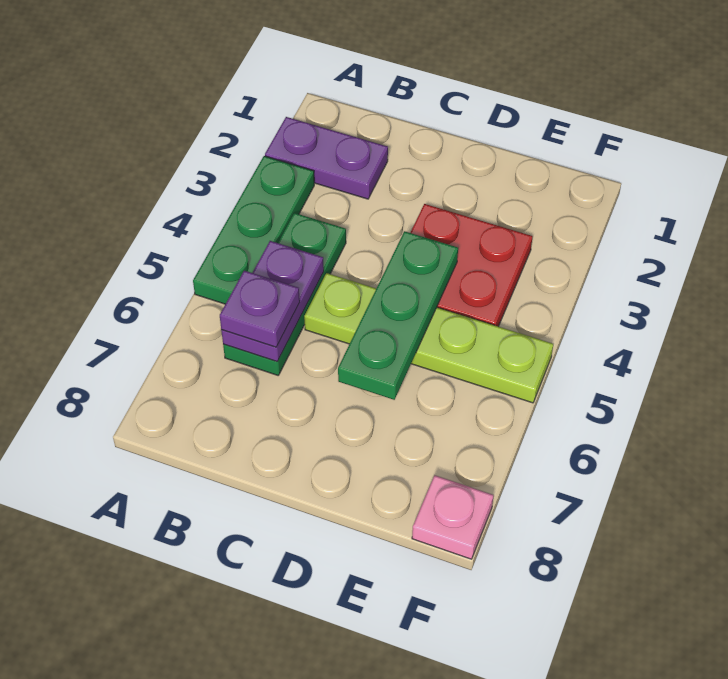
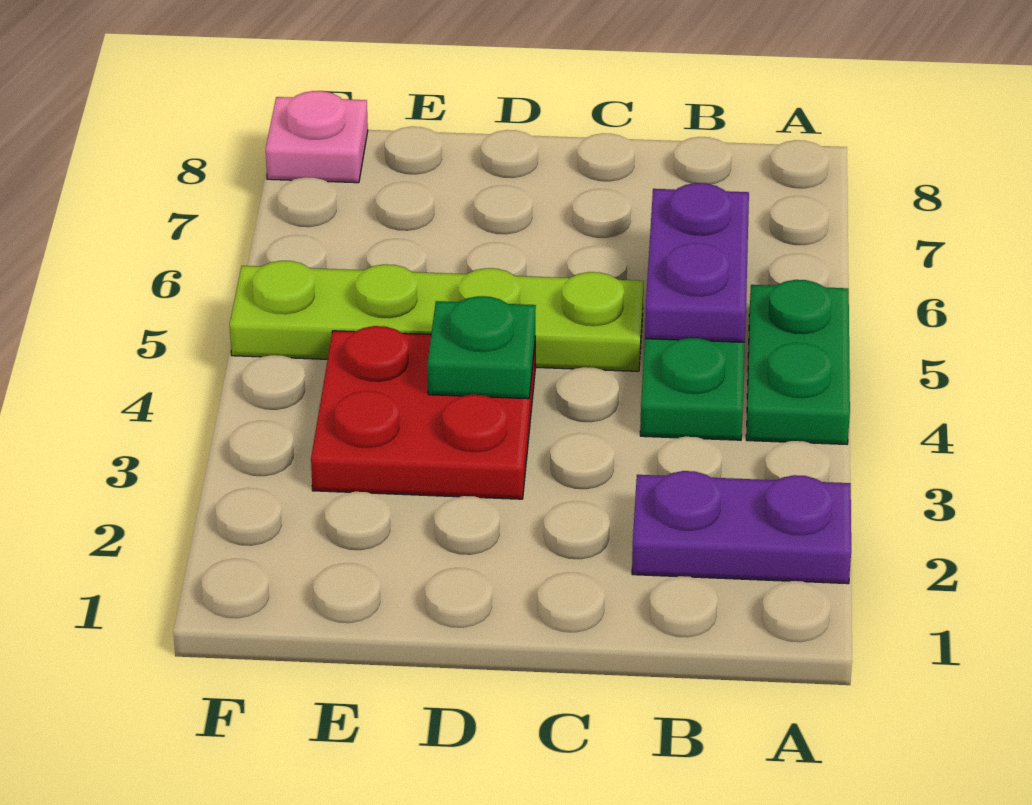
green plate A3:A5 level 1 -> green plate A4:A5 level 1
purple plate B6 level 3 -> none
green plate D4:D6 level 2 -> green plate D4 level 2

